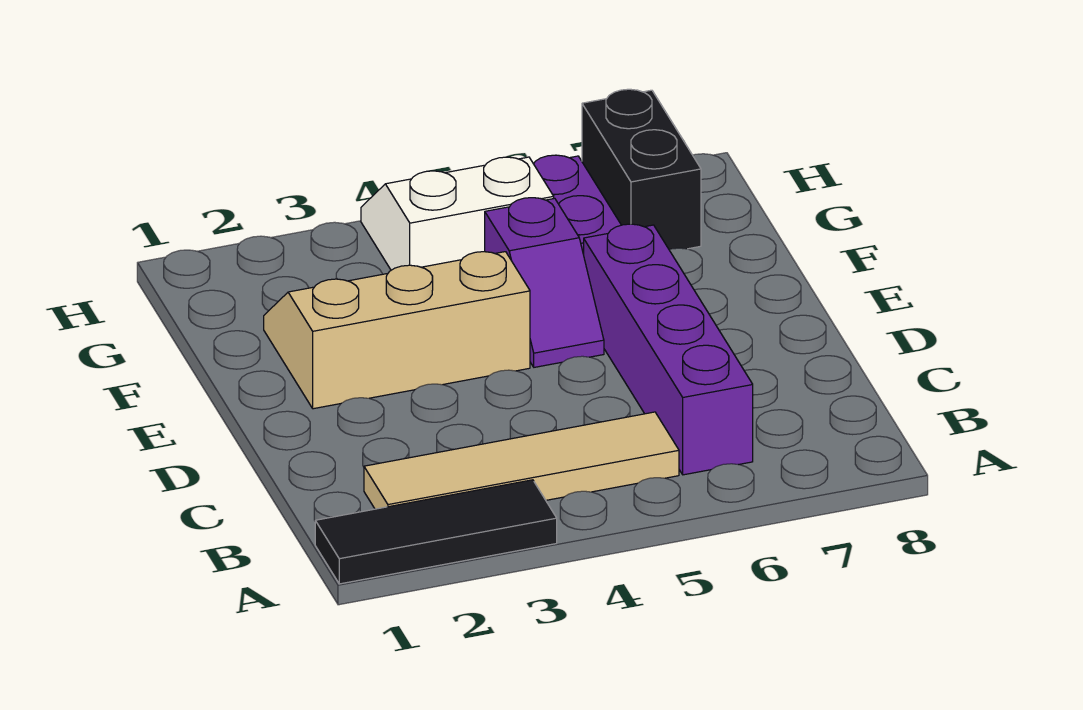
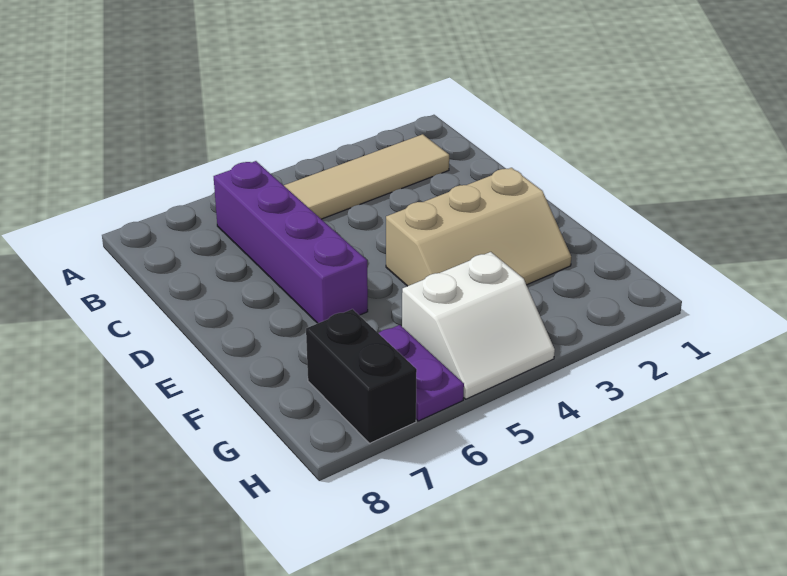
black tile A1:A3 level 1 -> none
purple slope E5:F5 level 1 top F -> none

